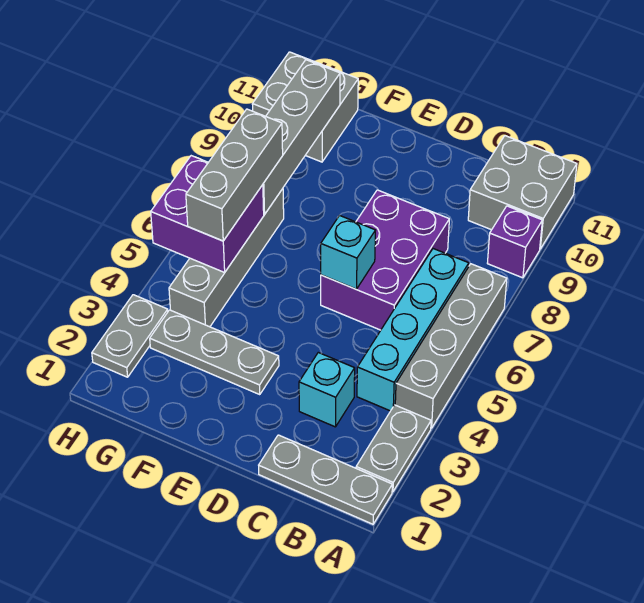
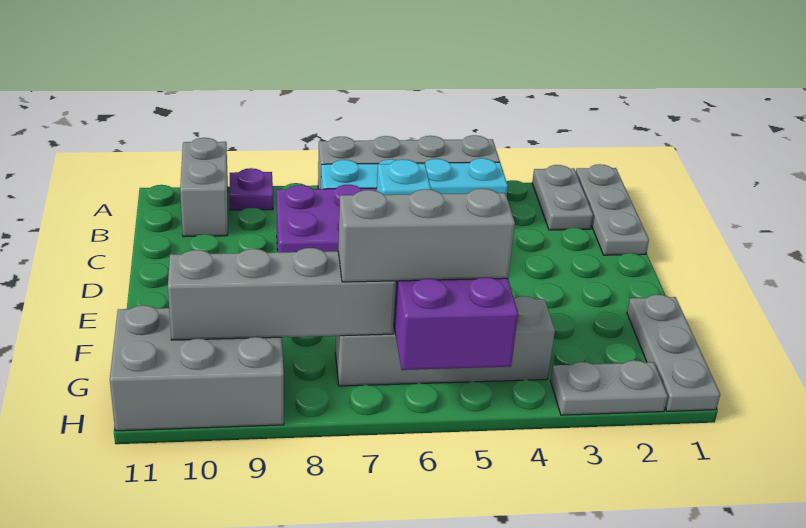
grey plate A2:A3 level 1 -> grey plate A2:B2 level 1
purple brick A9 level 1 -> purple plate A9 level 1
grey brick A10:B11 level 1 -> grey brick A10:B10 level 1
cyan brick C3 level 1 -> none
grey plate E3:G3 level 1 -> grey plate F1:H1 level 1
grey brick G10:H11 level 1 -> grey brick G9:H11 level 1

